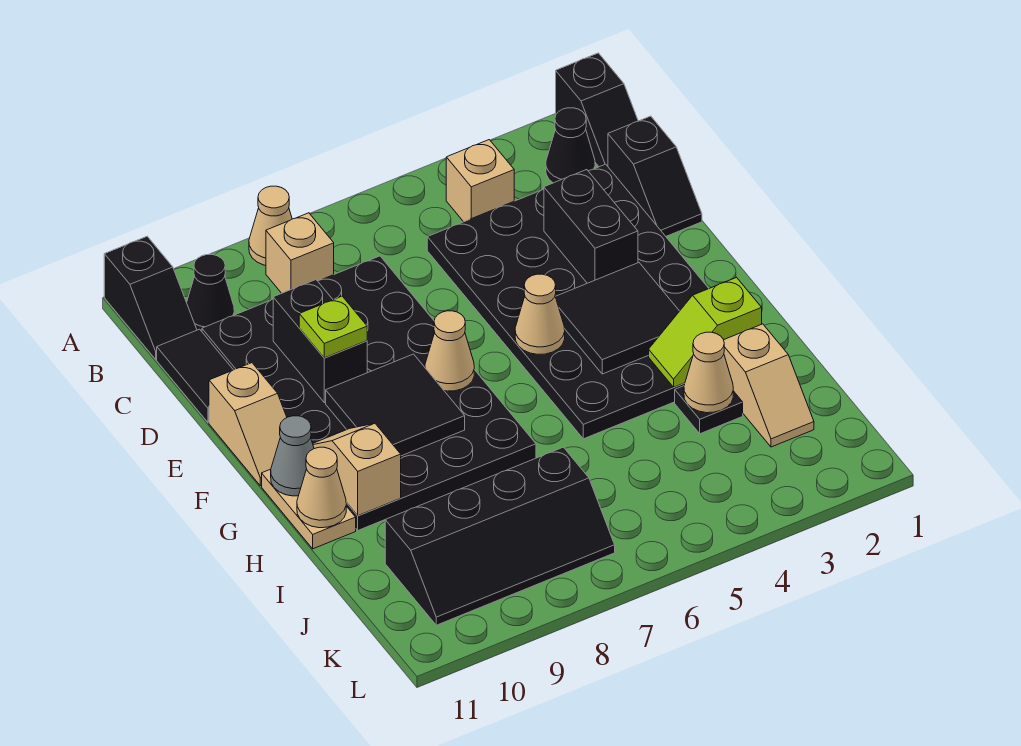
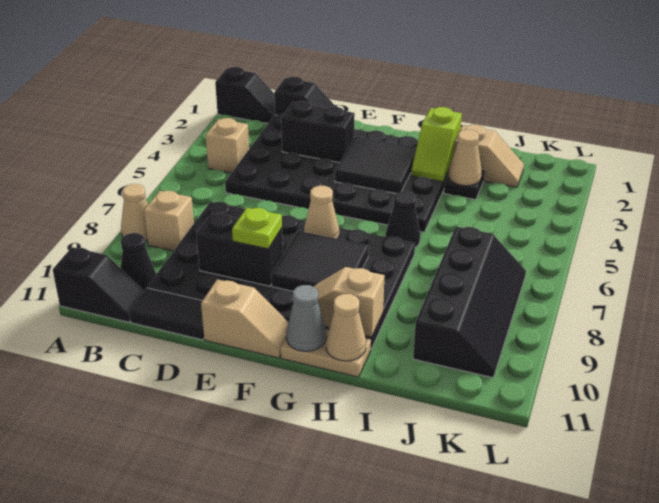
black cone B2 level 1 -> black cone H6 level 1
tan cone F5 level 2 -> none

